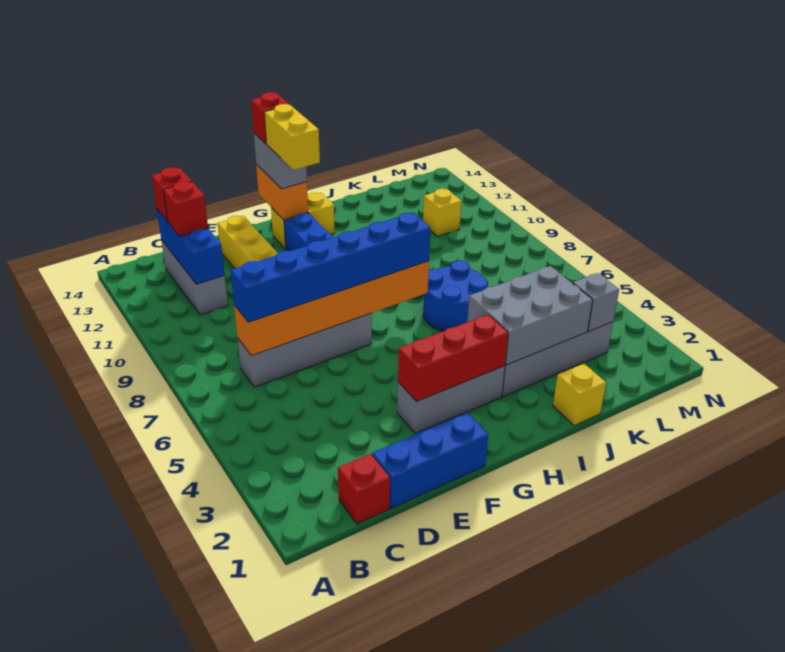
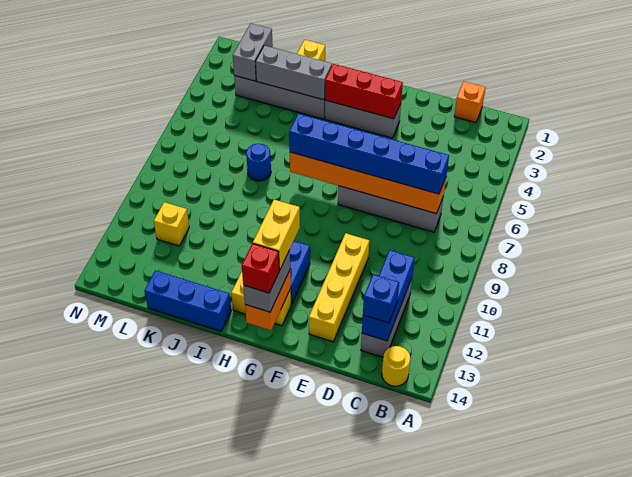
none -> yellow round brick B14 level 1
red brick C1 level 1 -> orange brick C1 level 1
red brick C12 level 3 -> none
red brick C13 level 3 -> blue brick C13 level 3
blue brick D1:F1 level 1 -> blue brick I14:K14 level 1
grey brick I3:K4 level 2 -> grey brick I3:K3 level 2
blue round brick I6:J7 level 1 -> blue round brick J7 level 1
grey brick L3 level 2 -> grey brick L2:L3 level 2

